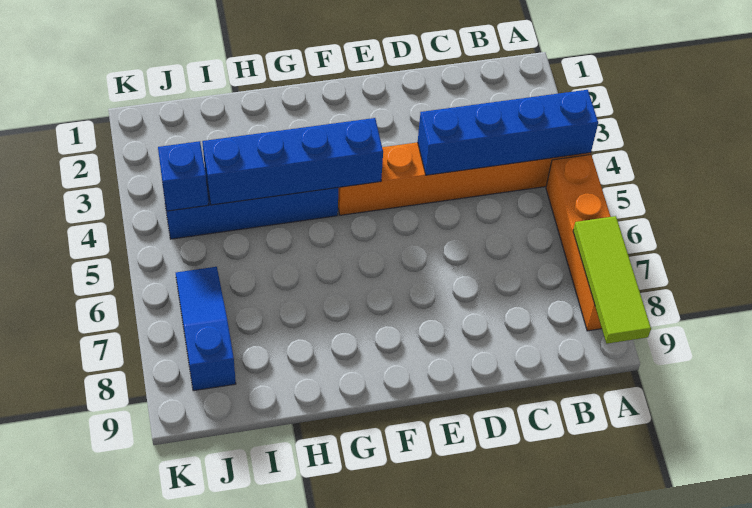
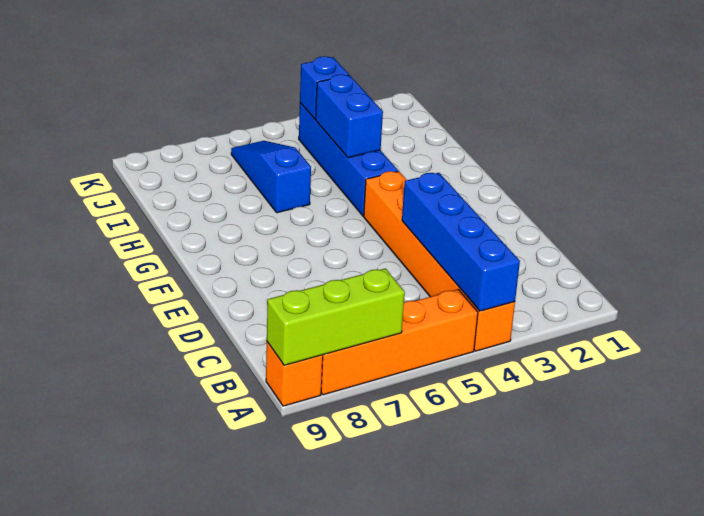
lime tile A7:A9 level 2 -> lime brick A7:A9 level 2
none -> orange brick A9 level 1
blue brick F4:I4 level 2 -> blue brick H4:I4 level 2
blue slope J6:J8 level 1 top 8 -> blue slope H6:J6 level 1 top H

